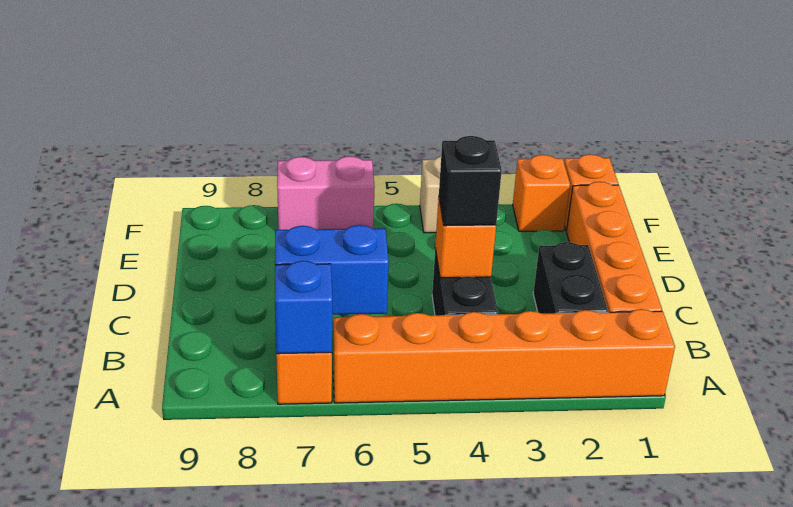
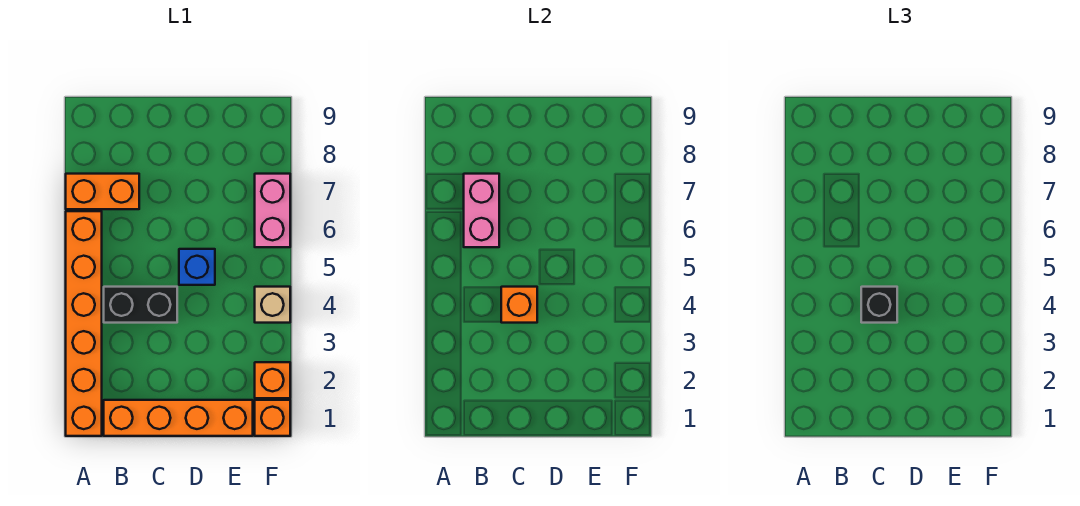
blue brick A7 level 2 -> blue brick D5 level 1
black brick B2:C2 level 1 -> none
blue brick B6:B7 level 2 -> pink brick B6:B7 level 2

